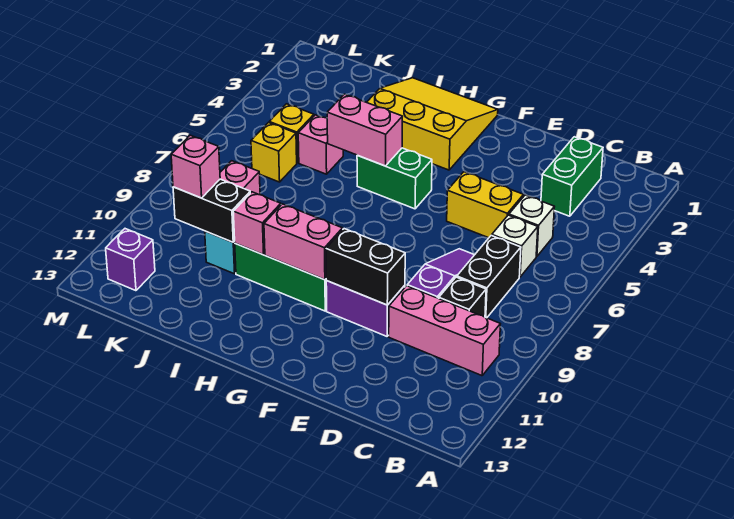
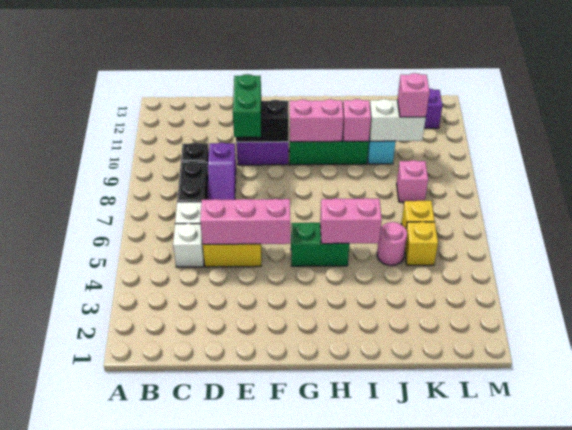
pink brick B10:D10 level 1 -> pink brick D5:F5 level 2
green brick C2:C3 level 1 -> green brick E9:E10 level 3
yellow slope G1:I3 level 1 top 3 -> none
pink brick J5 level 1 -> pink round brick J5 level 1
black brick J10:K10 level 2 -> white brick J10:K10 level 2

